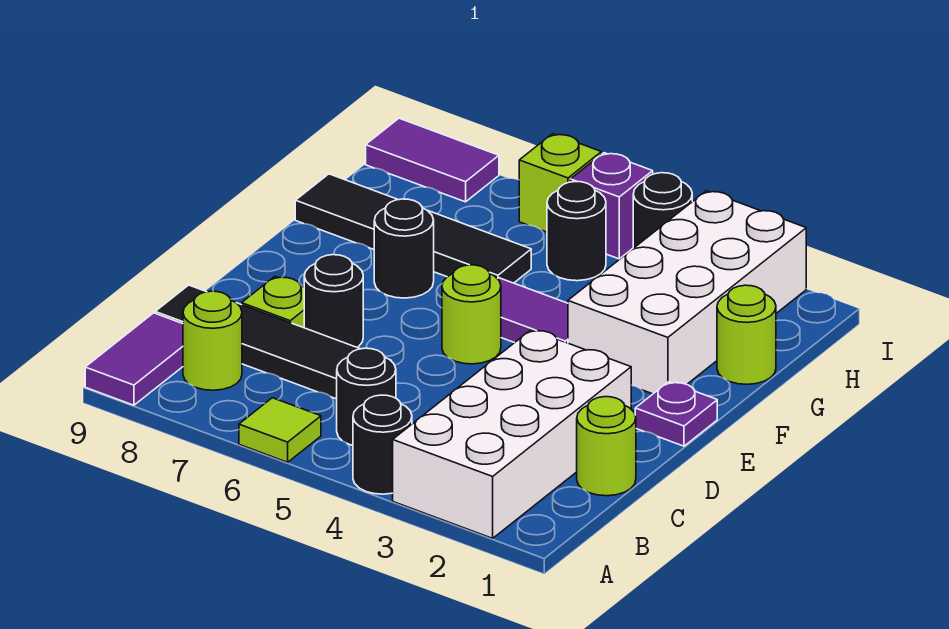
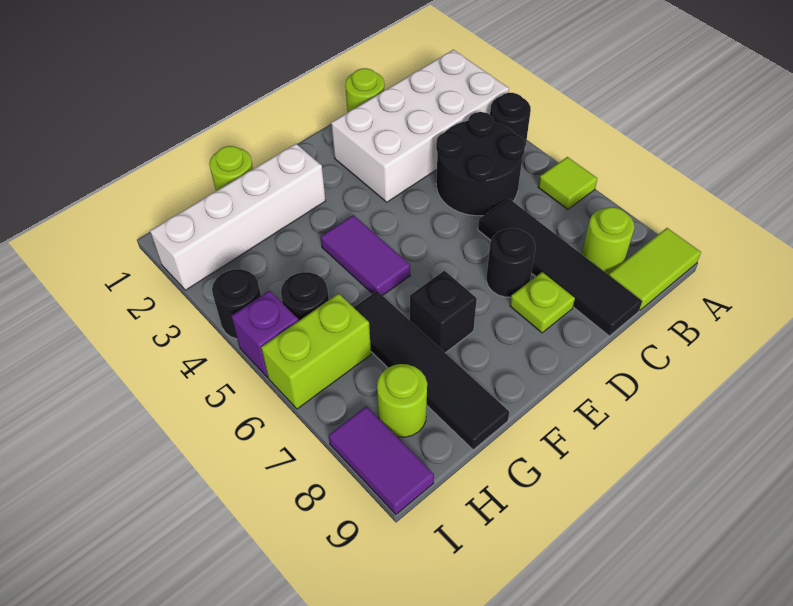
purple tile A9:B9 level 1 -> lime tile A9:B9 level 1
black round brick B5 level 1 -> black round brick B4:C5 level 1
purple plate E1 level 1 -> none
lime round brick E5 level 1 -> lime round brick H8 level 1
white brick F2:I3 level 1 -> white brick F2:I2 level 1
black round brick F7 level 1 -> black brick F7 level 1
lime brick I6 level 1 -> lime brick H6:I6 level 1

